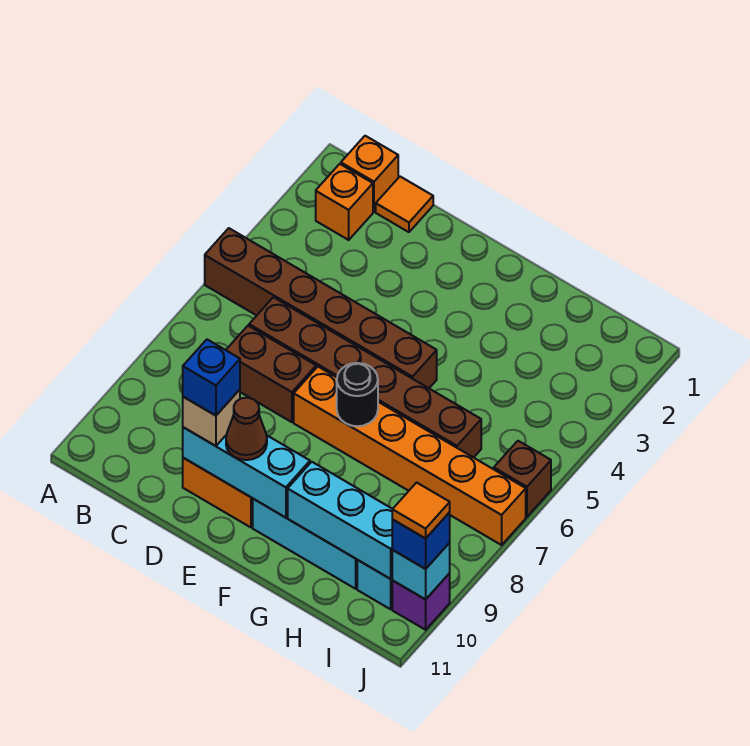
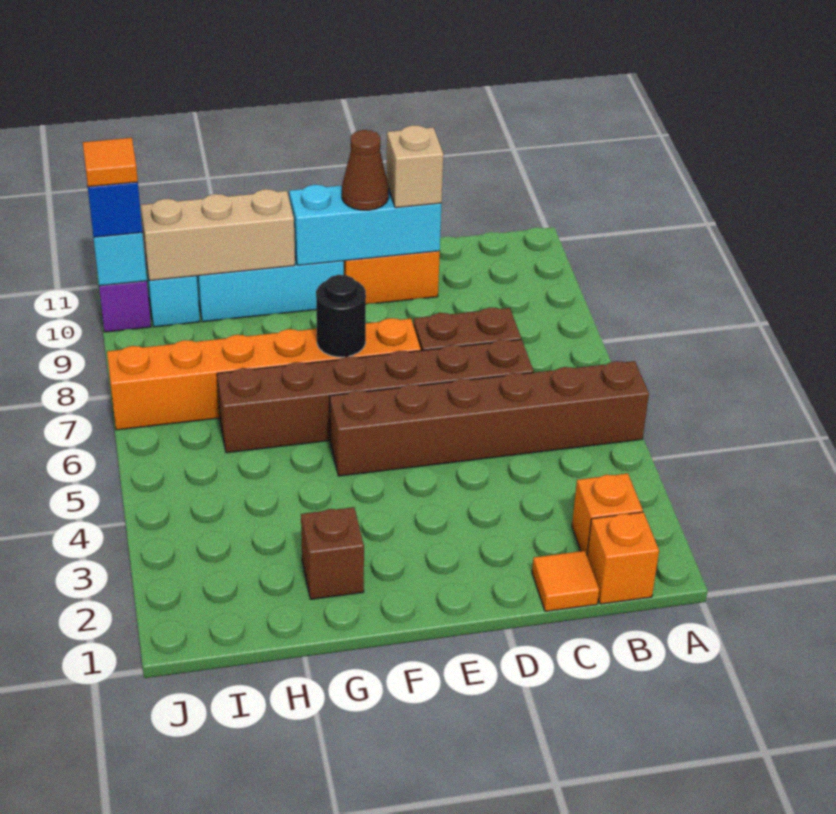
blue brick D10 level 4 -> none
cyan brick G10:I10 level 2 -> tan brick G10:I10 level 2
brown brick J6 level 1 -> brown brick G2 level 1

